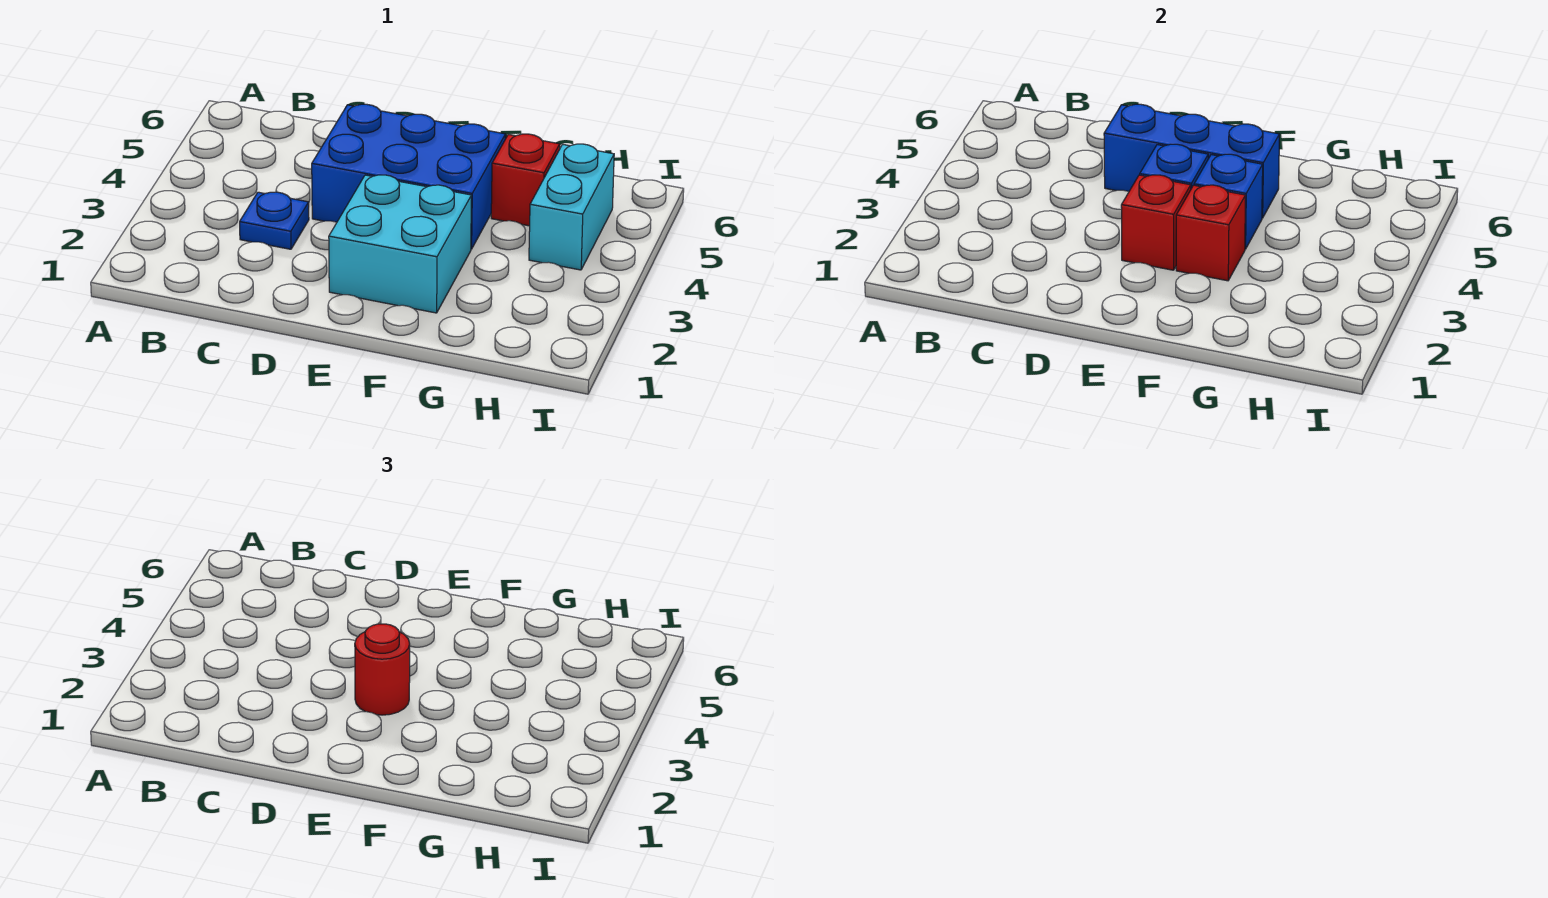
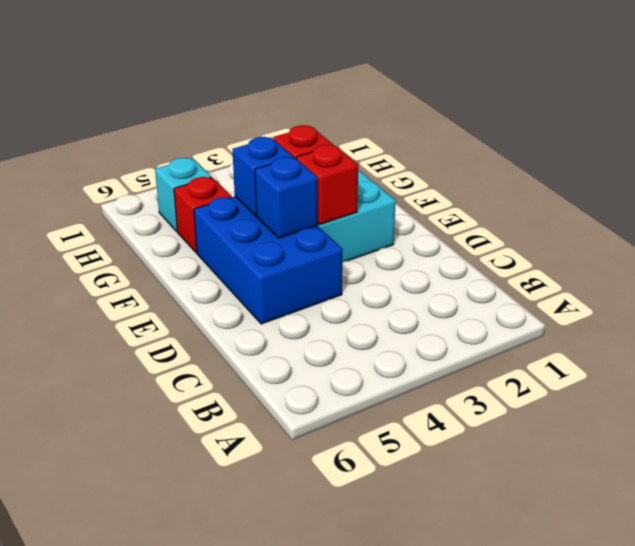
blue plate C3 level 1 -> none
blue brick D5:F5 level 2 -> none
red round brick E3 level 3 -> none
cyan brick H4:H5 level 1 -> cyan brick H5 level 1

